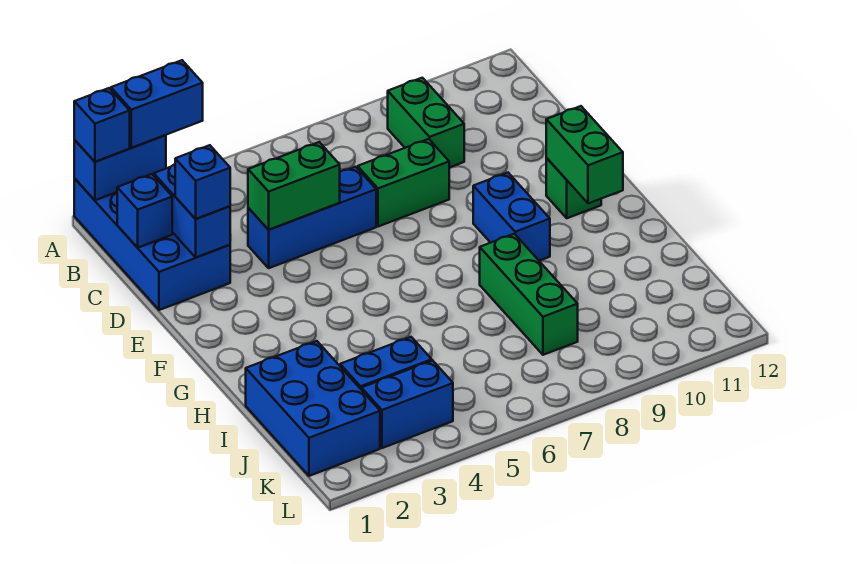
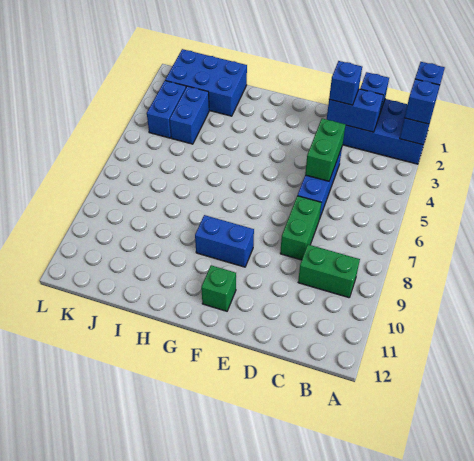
blue brick A2:A3 level 3 -> blue brick A2 level 3
green brick F11:G11 level 2 -> none
green brick H8:J8 level 1 -> none

